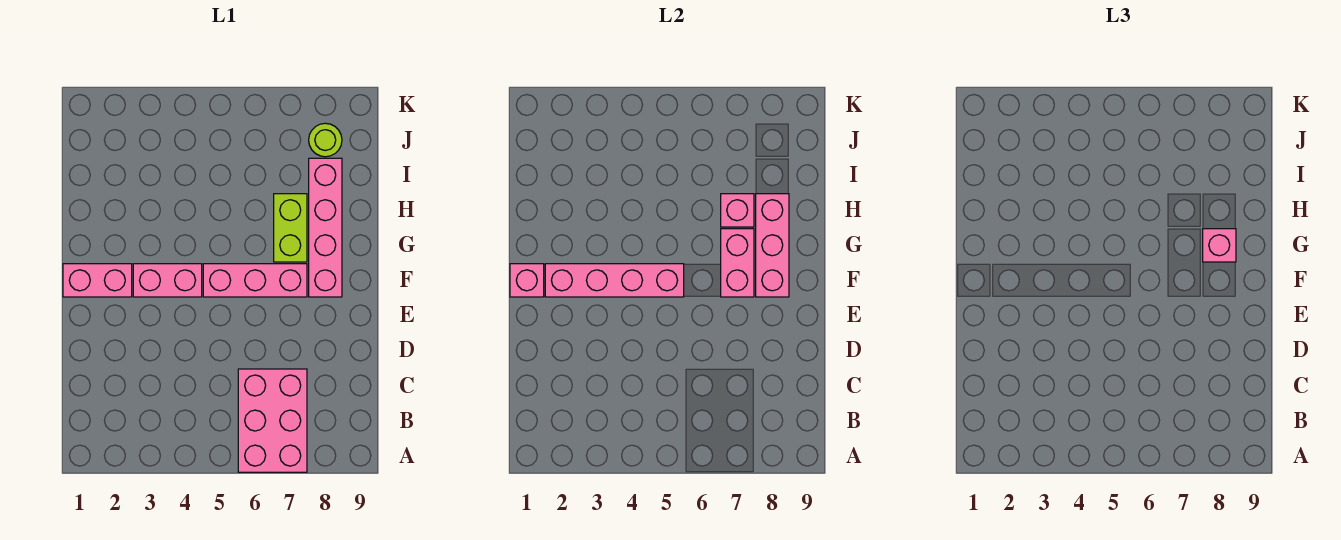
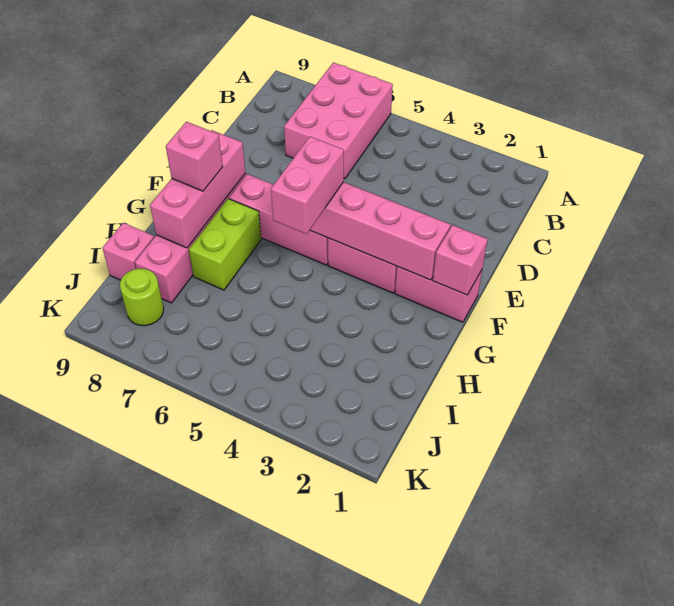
pink brick F7:G7 level 2 -> pink brick F5:G5 level 3
pink brick H7 level 2 -> pink brick I9 level 1

